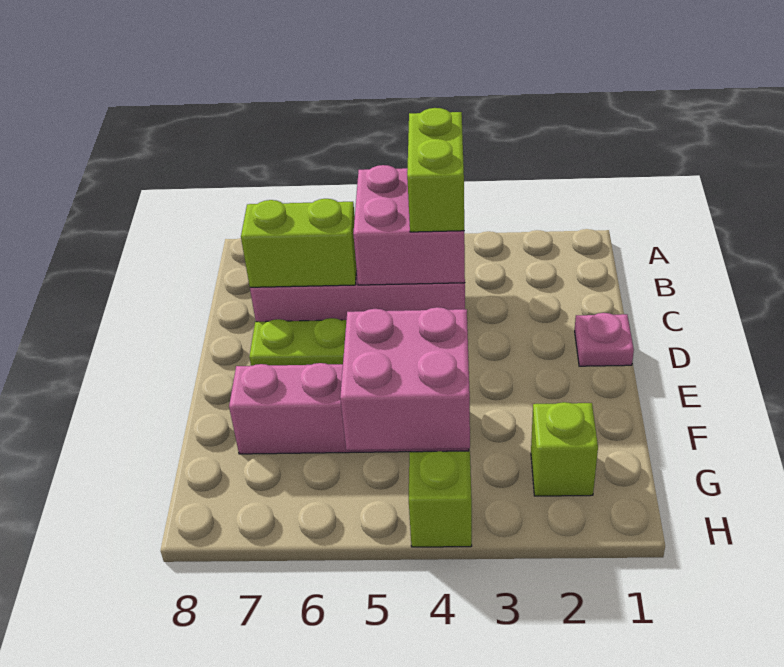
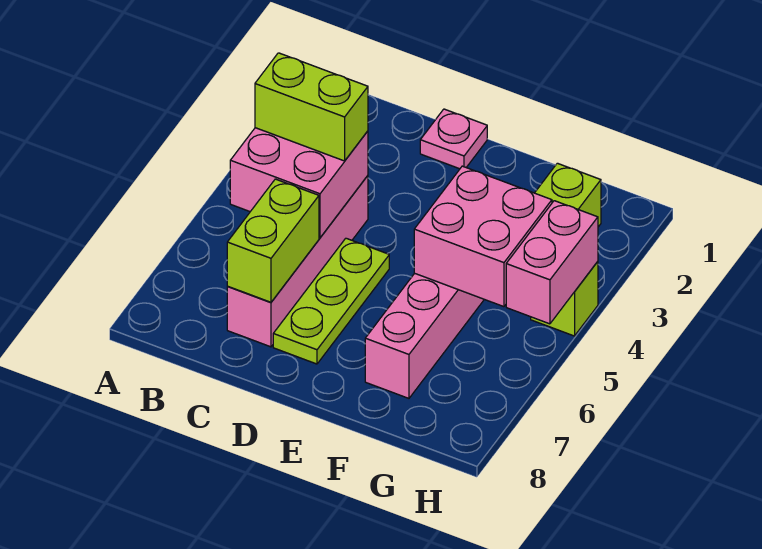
none -> pink brick H4:H5 level 2

